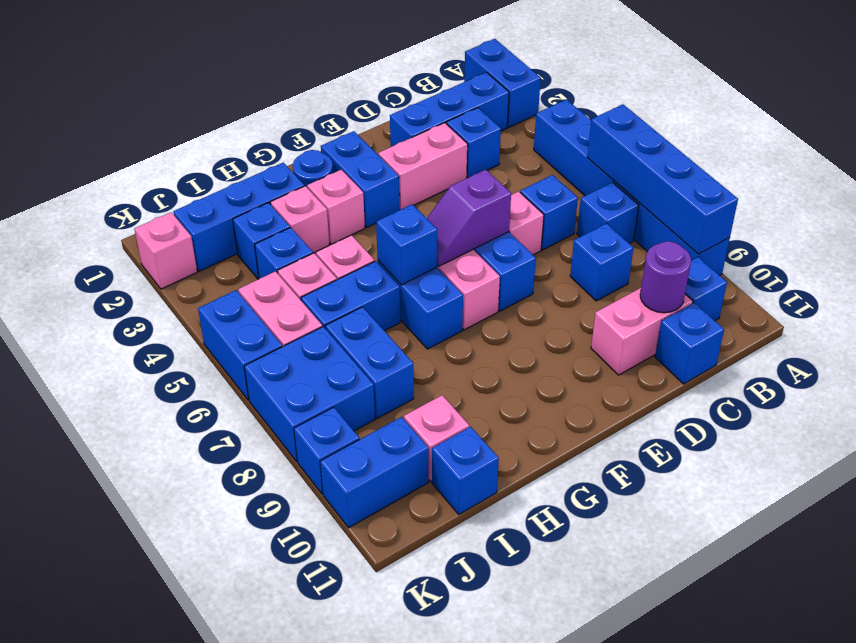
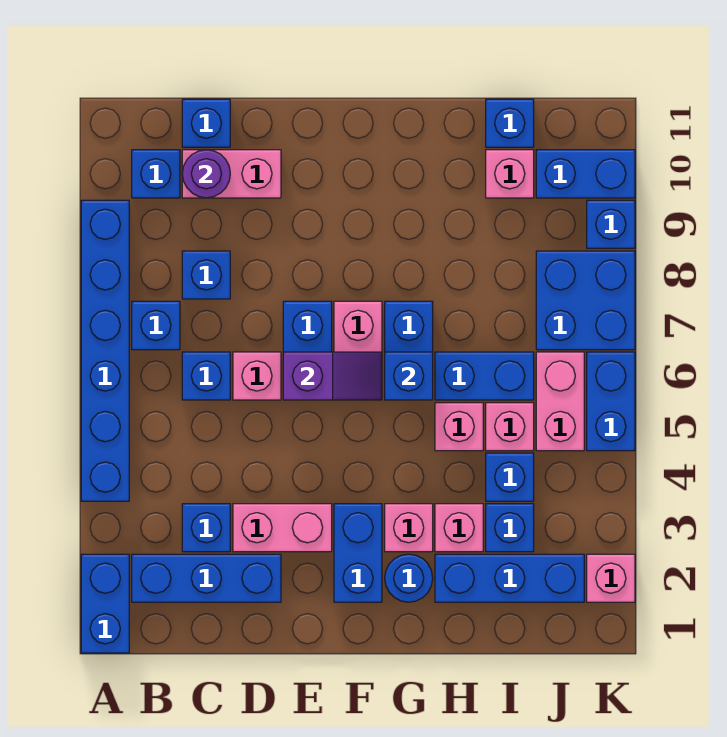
blue brick A6:A9 level 2 -> none
blue brick I7:I8 level 1 -> none

